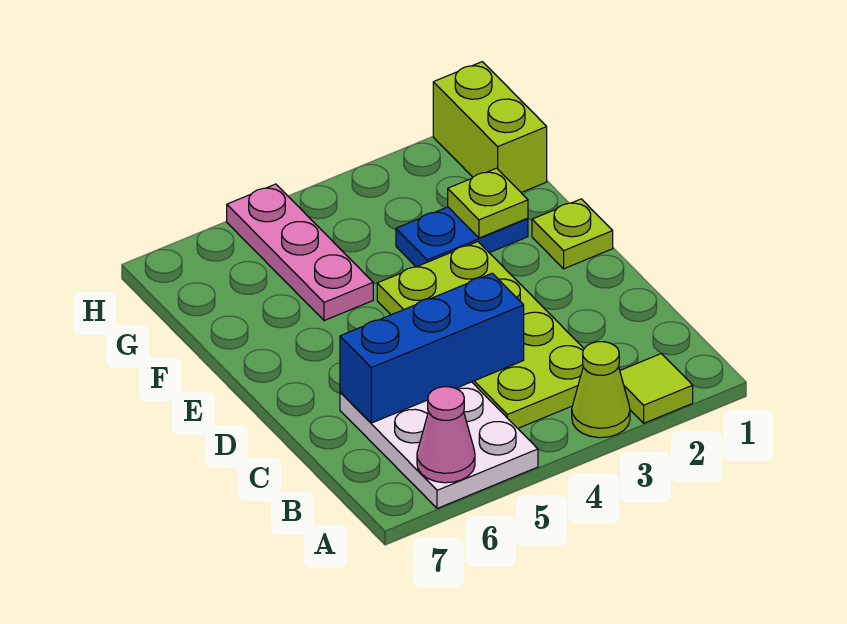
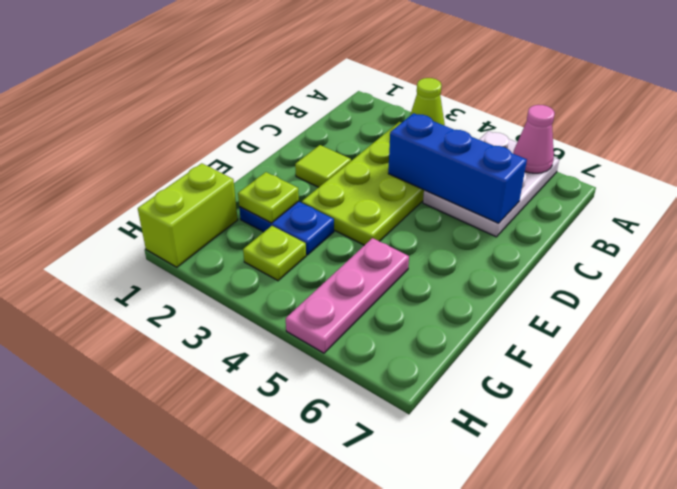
lime tile A2 level 1 -> lime tile D2 level 1
lime plate E1 level 1 -> lime plate G3 level 1

